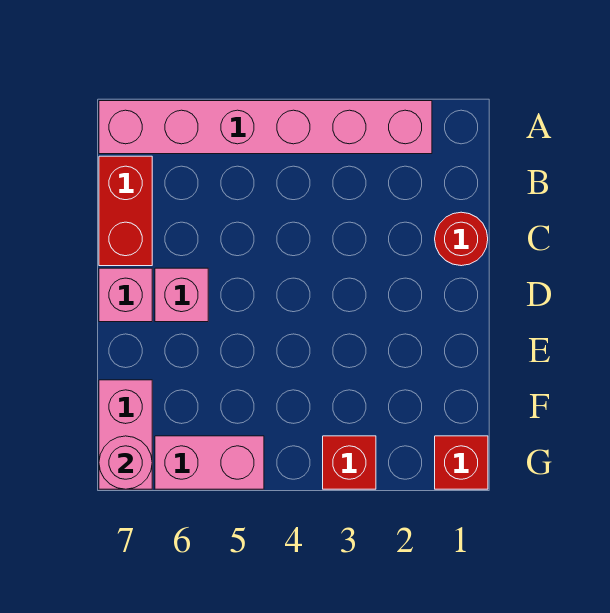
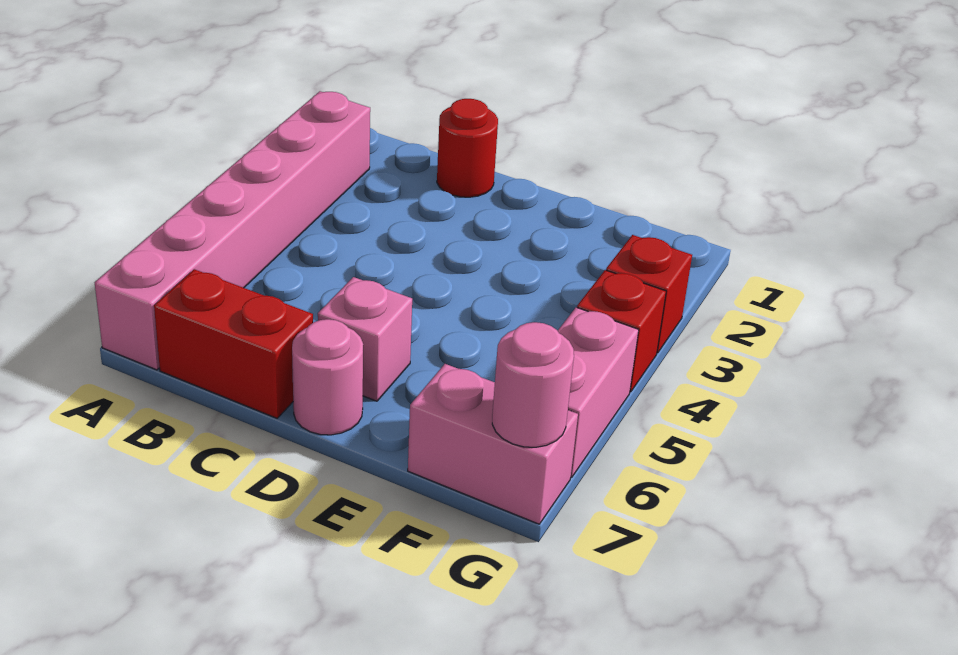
pink brick D7 level 1 -> pink round brick D7 level 1
red brick G1 level 1 -> red brick G4 level 1

